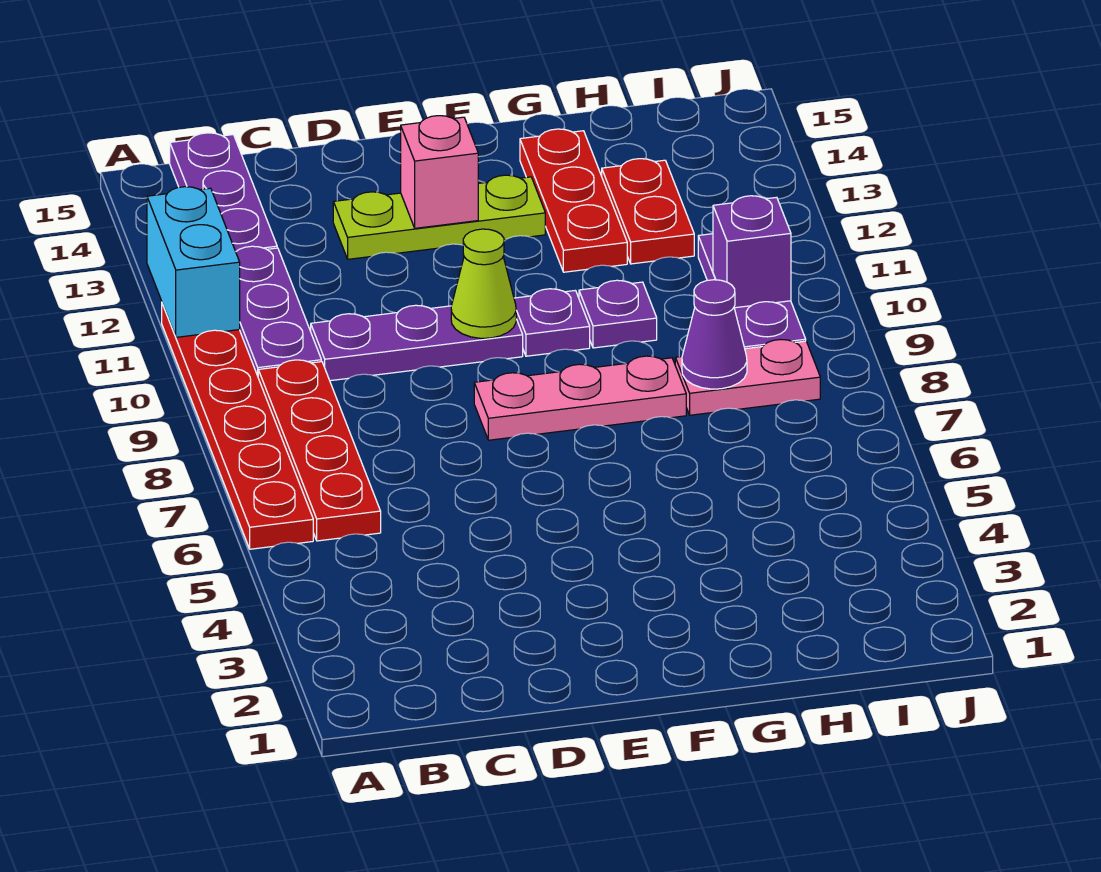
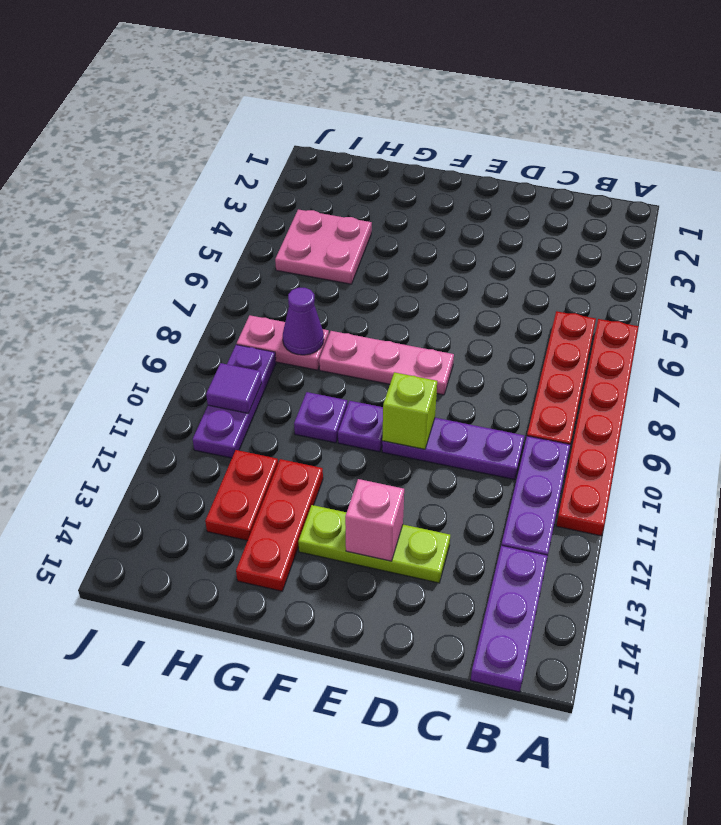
cyan brick A11:A12 level 2 -> none
lime cone E10 level 2 -> lime brick E10 level 2
none -> pink plate H4:I5 level 1
purple brick I10 level 2 -> purple tile I10 level 2

